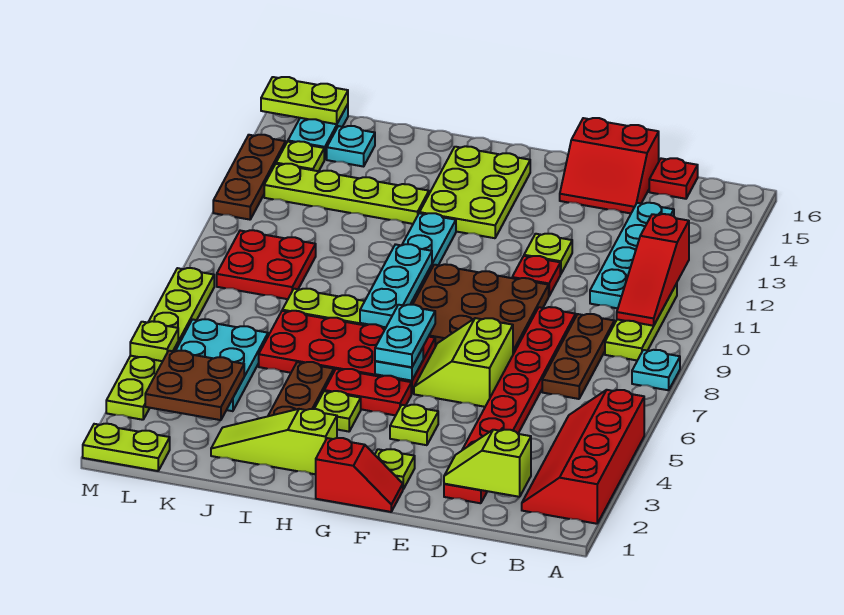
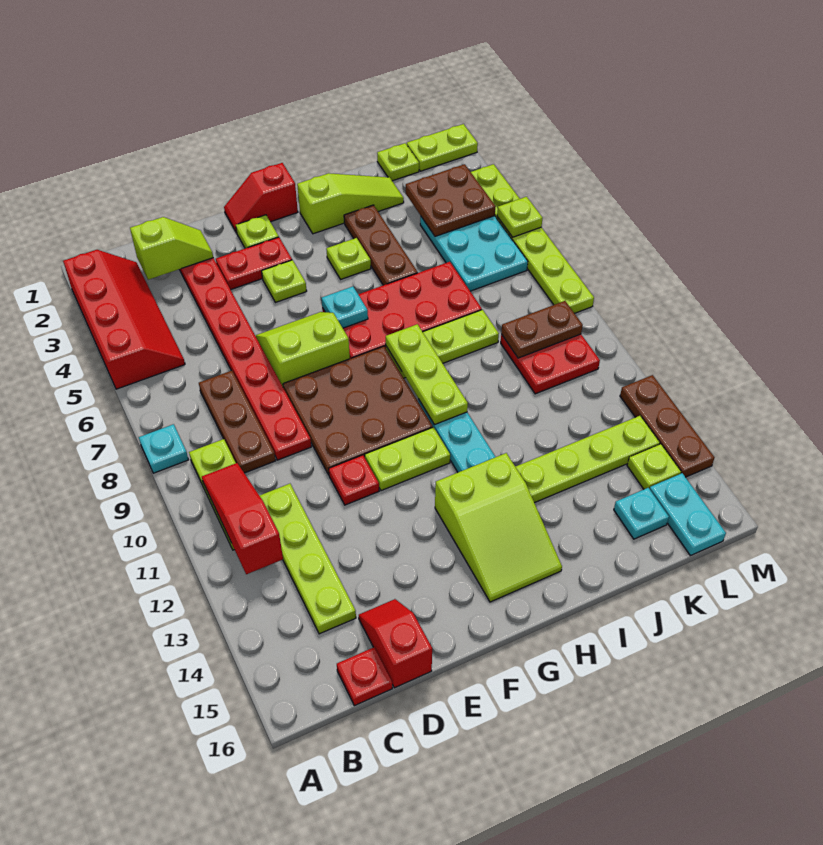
cyan plate C11:C14 level 1 -> lime plate C11:C14 level 1
red slope D15:E16 level 1 top 16 -> red slope D15:D16 level 1 top 16
lime slope E6:F7 level 1 top E -> lime slope E6:F7 level 1 top 7
lime plate E12 level 1 -> lime plate K1 level 1
red plate G5:H5 level 1 -> red plate E3:F3 level 1
cyan plate G6:G7 level 3 -> none
lime plate G13:H15 level 1 -> lime slope G13:H15 level 1 top 13
cyan plate H8:H10 level 2 -> lime plate H8:H10 level 2
none -> brown plate K9:L9 level 2
lime plate L16:M16 level 2 -> lime plate F11:G11 level 1

